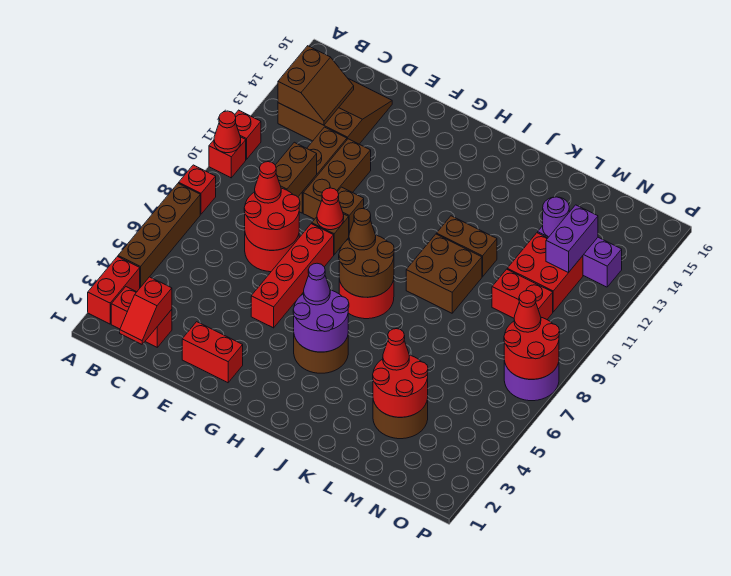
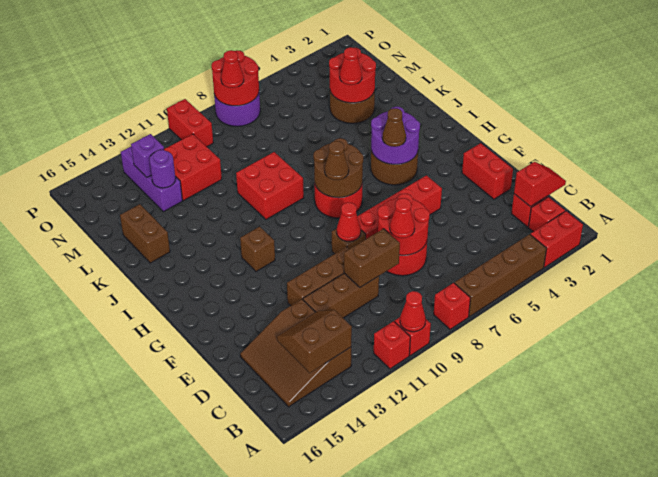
brown brick F10 level 1 -> brown brick H12 level 1
purple cone H5 level 3 -> brown cone H5 level 3
brown brick J9:K10 level 1 -> red brick J9:K10 level 1
brown brick J11:K11 level 1 -> brown brick K15:L15 level 1
red brick M10:N10 level 1 -> red brick O10:P10 level 1
purple brick N12:N13 level 2 -> purple brick N13 level 2

